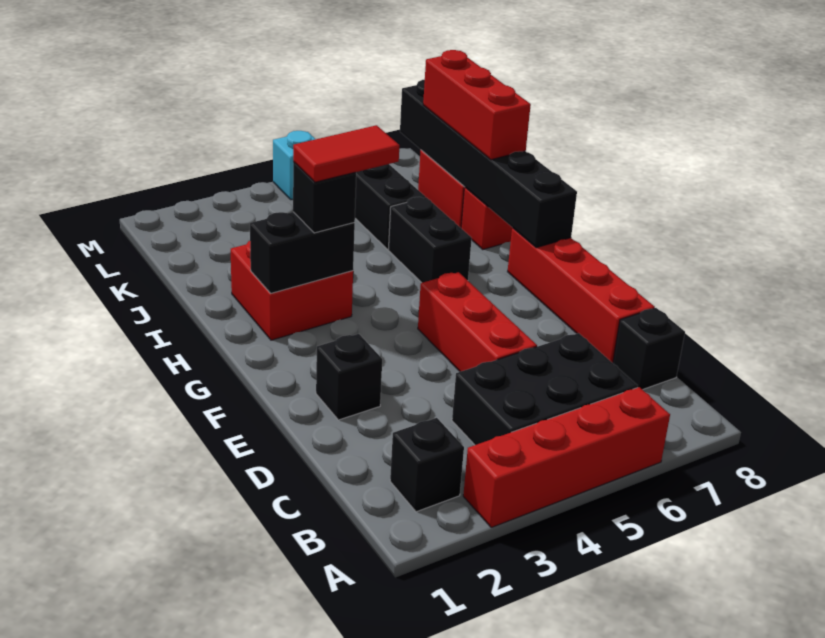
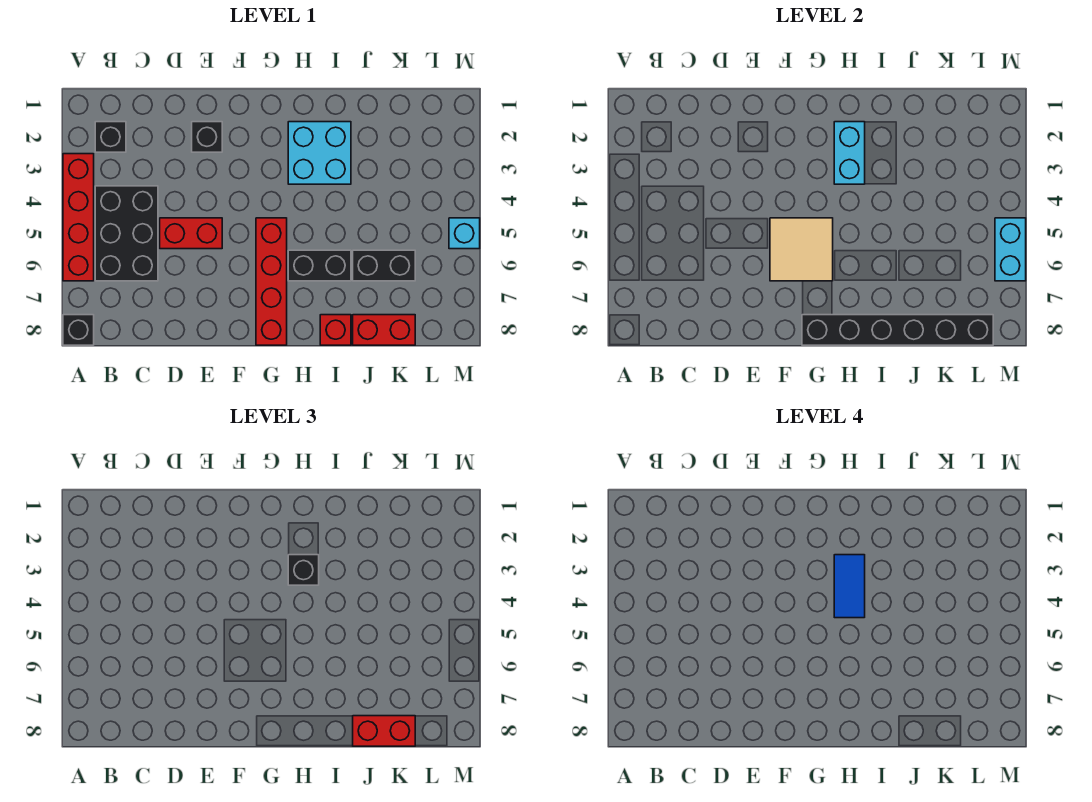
black brick C8 level 1 -> black brick A8 level 1
red brick D5:F5 level 1 -> red brick D5:E5 level 1
red brick D8:G8 level 1 -> red brick G5:G8 level 1
none -> tan tile F5:G6 level 2
red brick H2:I3 level 1 -> cyan brick H2:I3 level 1
black brick H2:H3 level 2 -> cyan brick H2:H3 level 2
red tile H3:H4 level 4 -> blue tile H3:H4 level 4
red brick I8:K8 level 3 -> red brick J8:K8 level 3
none -> cyan brick M5:M6 level 2

